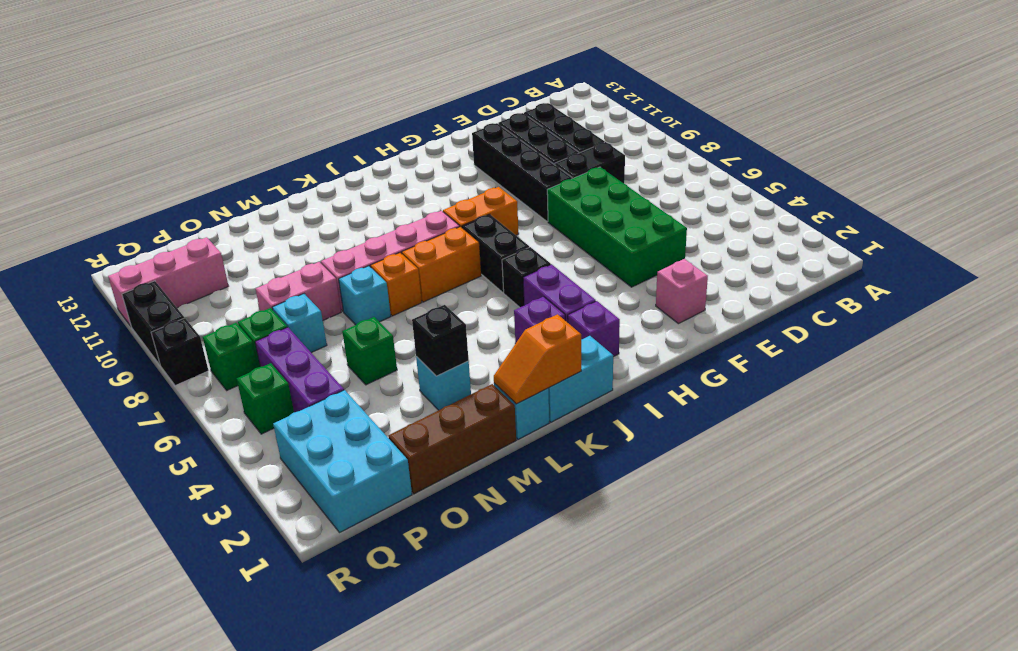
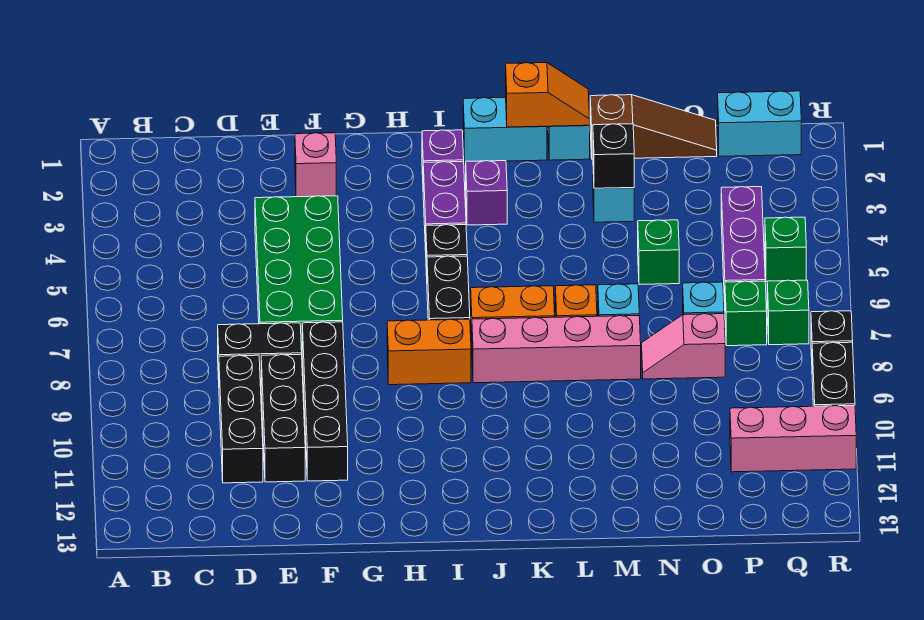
brown brick M1:O1 level 1 -> brown slope M1:O1 level 1 top M
pink brick N8:O8 level 1 -> pink slope N8:O8 level 1 top O
cyan brick P1:Q3 level 1 -> cyan brick P1:Q1 level 1

